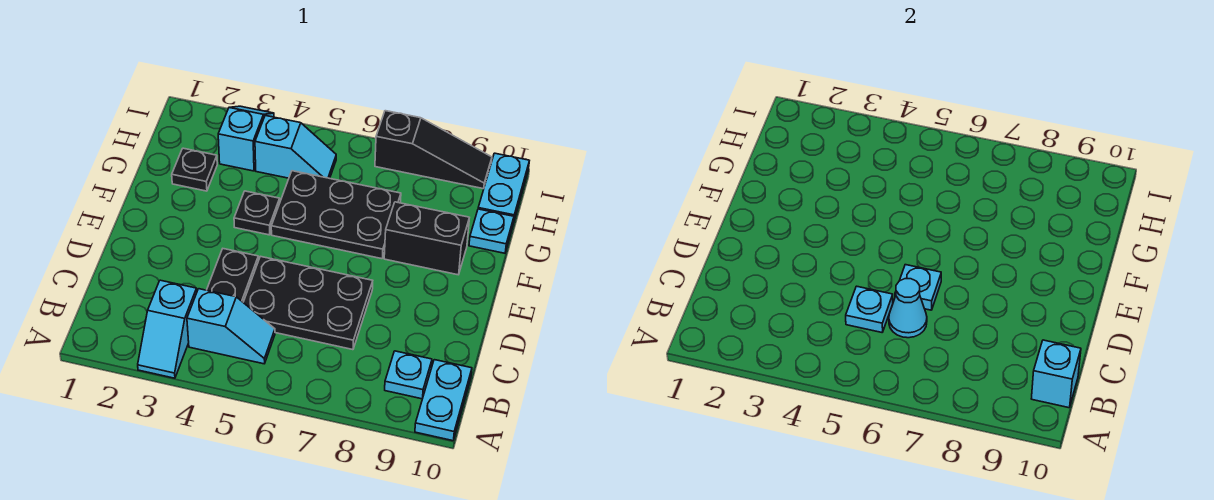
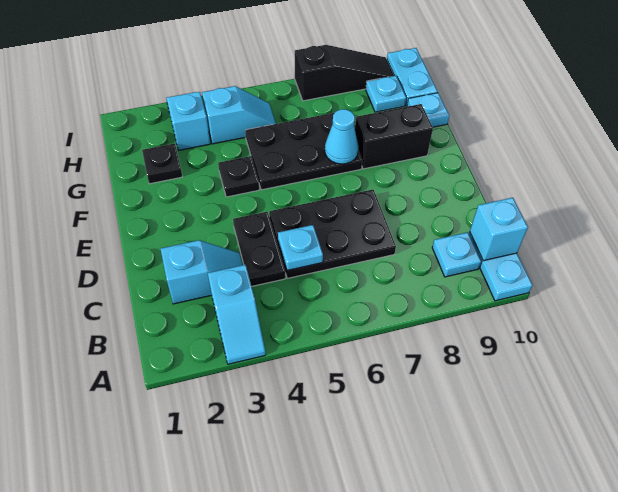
cyan slope B4:B5 level 1 top 4 -> cyan slope C2:C3 level 1 top 2
cyan cone C6 level 2 -> cyan cone F7 level 2
cyan plate D6 level 2 -> cyan plate H9 level 1

